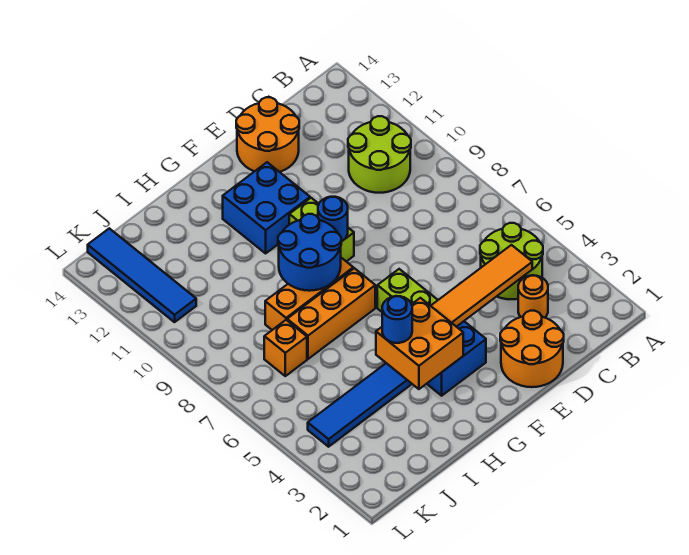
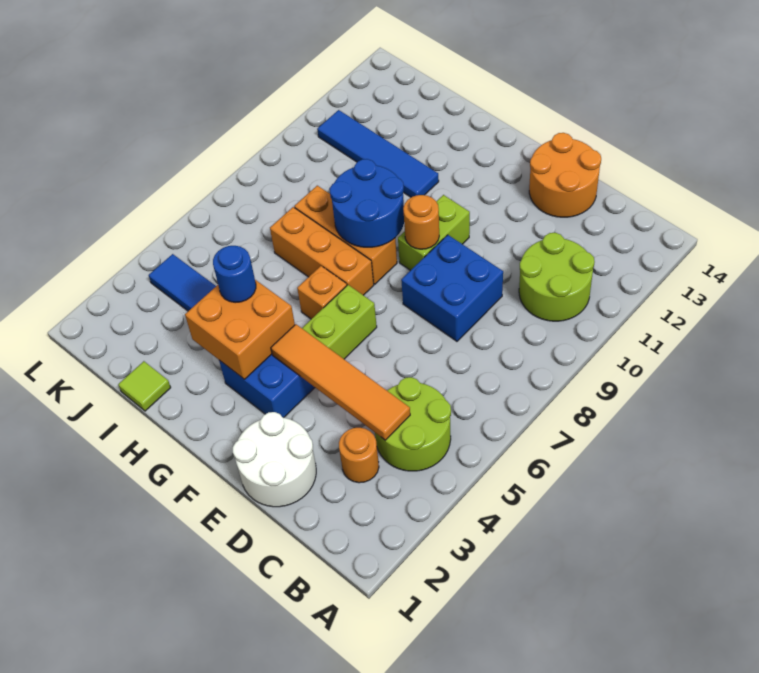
orange round brick D1:E2 level 1 -> white round brick D1:E2 level 1
blue round brick F9 level 2 -> orange round brick F9 level 2
blue brick F11:G12 level 1 -> blue brick D8:E9 level 1
none -> lime tile I1 level 1
orange brick J7 level 1 -> orange brick G6 level 1
blue tile K11:K14 level 1 -> blue tile H11:K11 level 1

